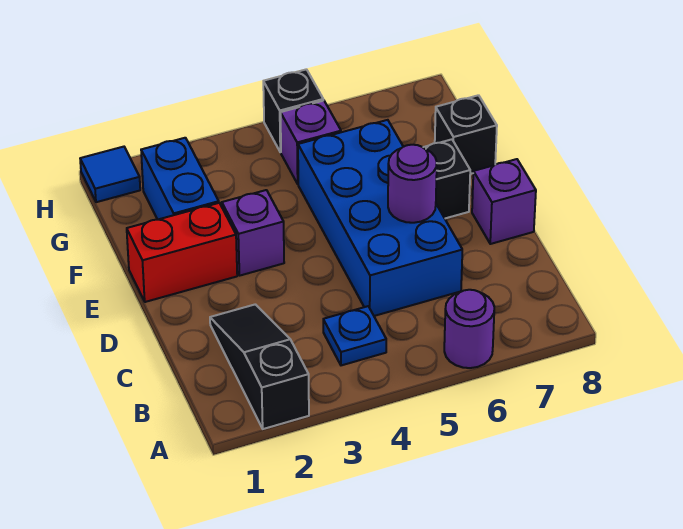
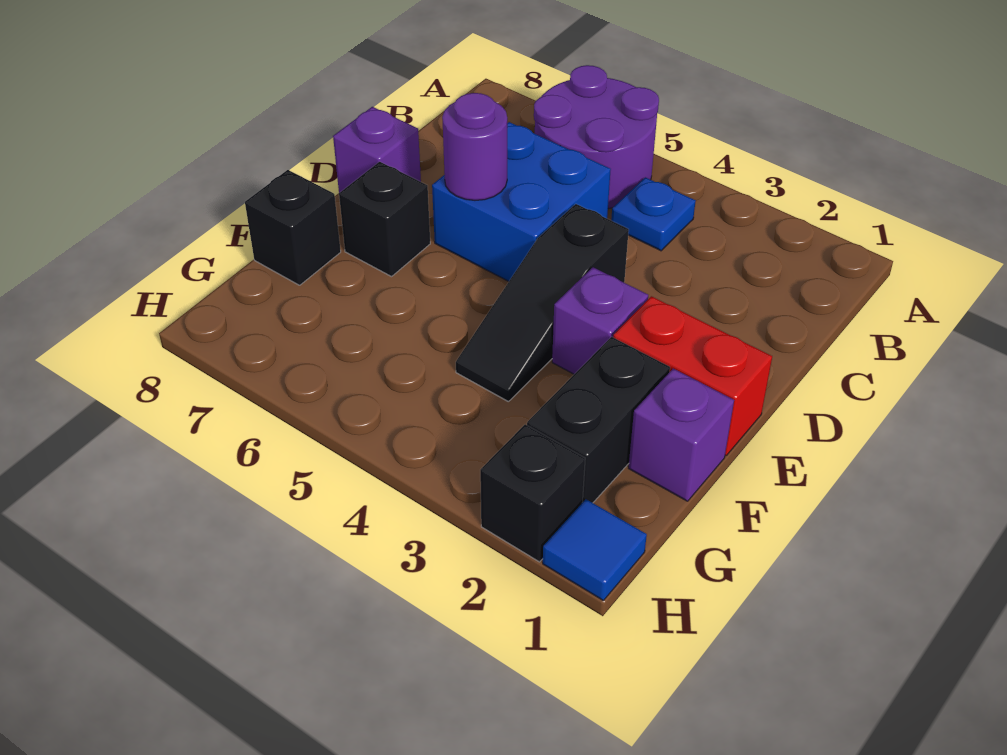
black slope A2:C2 level 1 top A -> black slope D4:F4 level 1 top D
purple round brick A6 level 1 -> purple round brick A5:B6 level 1
blue brick C5:F6 level 1 -> blue brick C5:D6 level 1
blue brick F2:G2 level 1 -> black brick F2:G2 level 1
purple brick G5 level 1 -> purple brick F1 level 1
black brick H5 level 1 -> black brick H2 level 1

